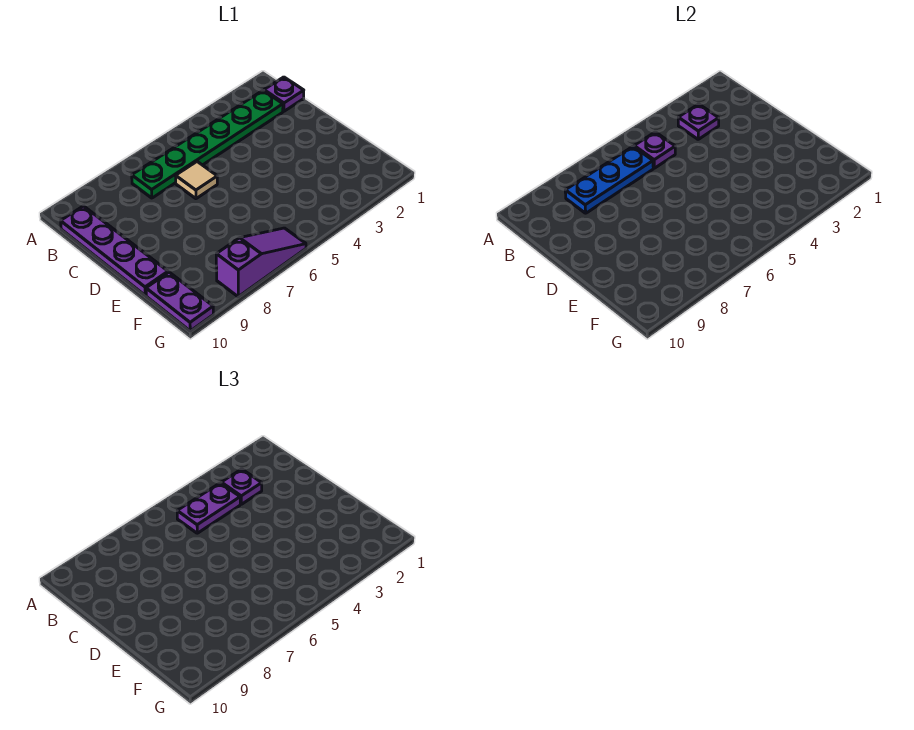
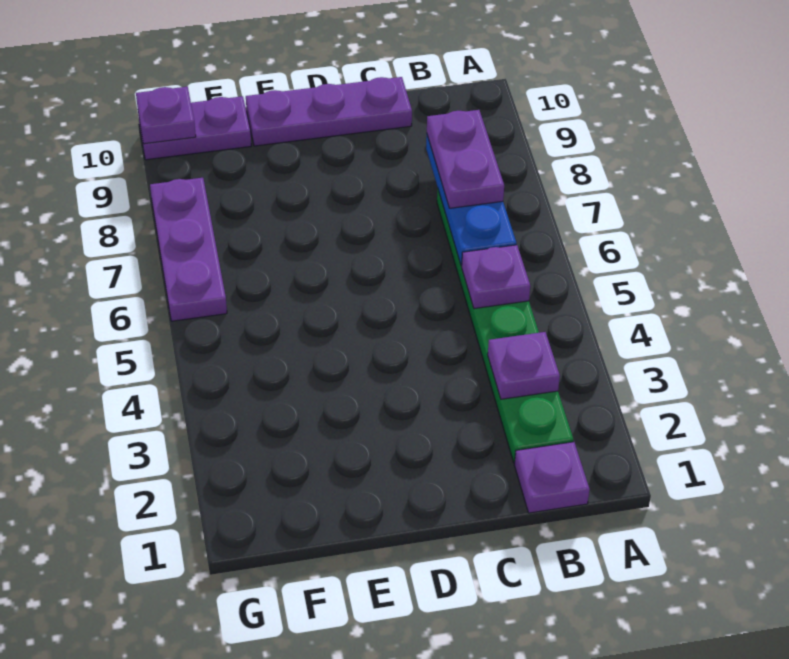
purple plate B3 level 3 -> purple plate G10 level 2
purple plate B4:B5 level 3 -> purple plate B7:B8 level 3
purple plate B10:E10 level 1 -> purple plate C10:E10 level 1
tan tile C6 level 1 -> none
purple slope G6:G8 level 1 top 8 -> purple plate G6:G8 level 1

